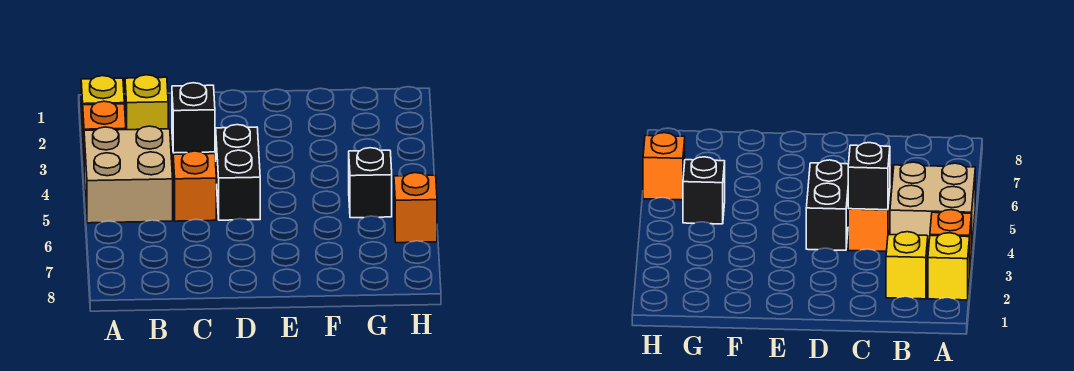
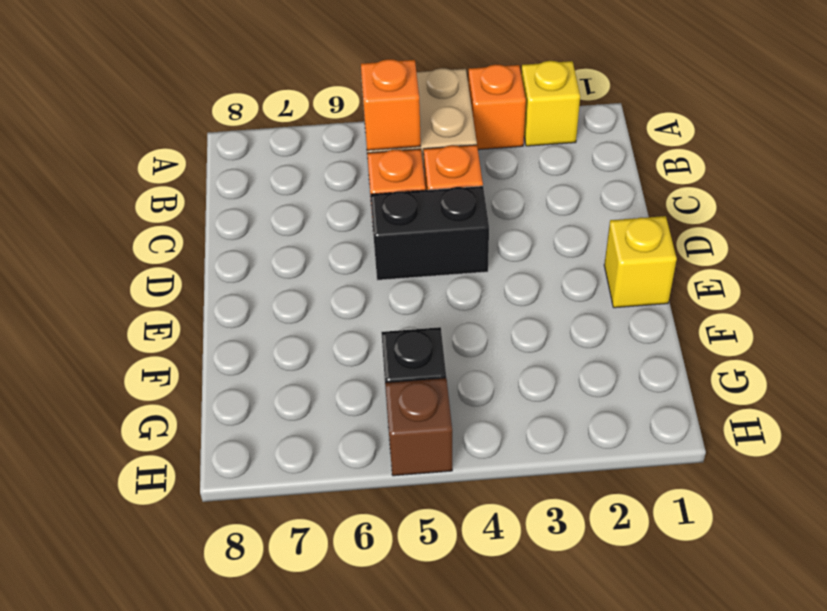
yellow brick B2 level 1 -> yellow brick E1 level 1
black brick C4 level 2 -> none
none -> brown brick H5 level 1
orange brick H6 level 1 -> orange brick B5 level 2

